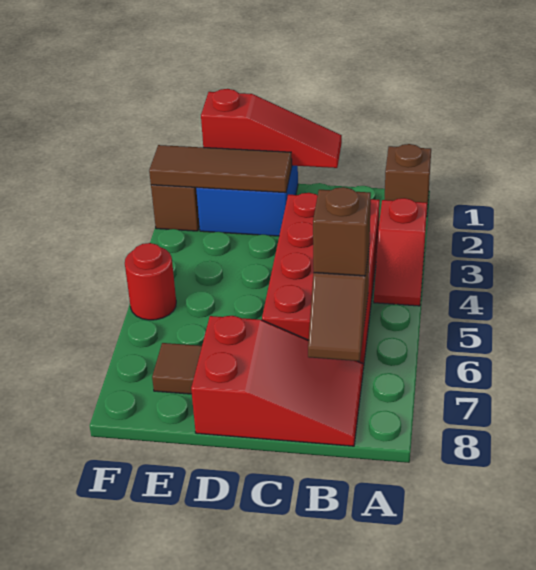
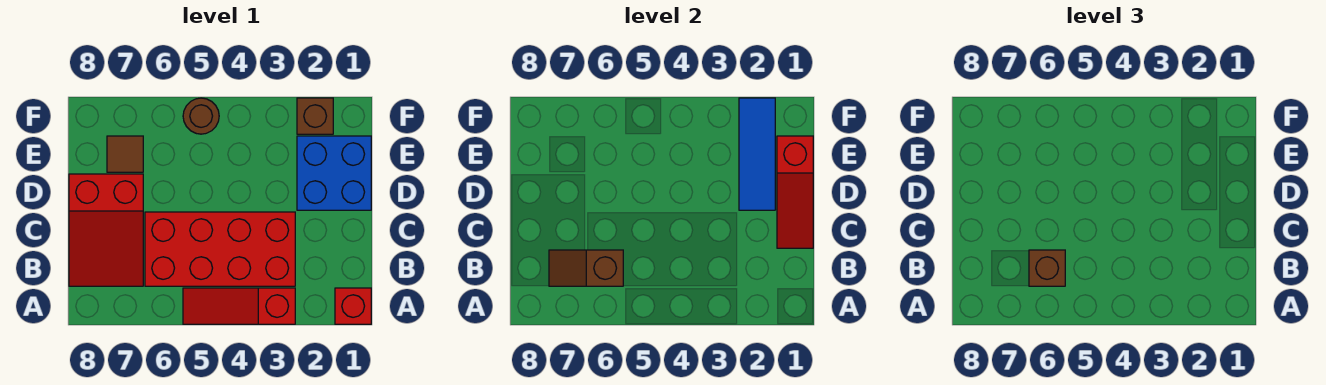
brown brick A1 level 1 -> red brick A1 level 1
red slope A3:A4 level 1 top 3 -> red slope A3:A5 level 1 top 3
brown tile D2:F2 level 2 -> blue tile D2:F2 level 2
red round brick F5 level 1 -> brown round brick F5 level 1

